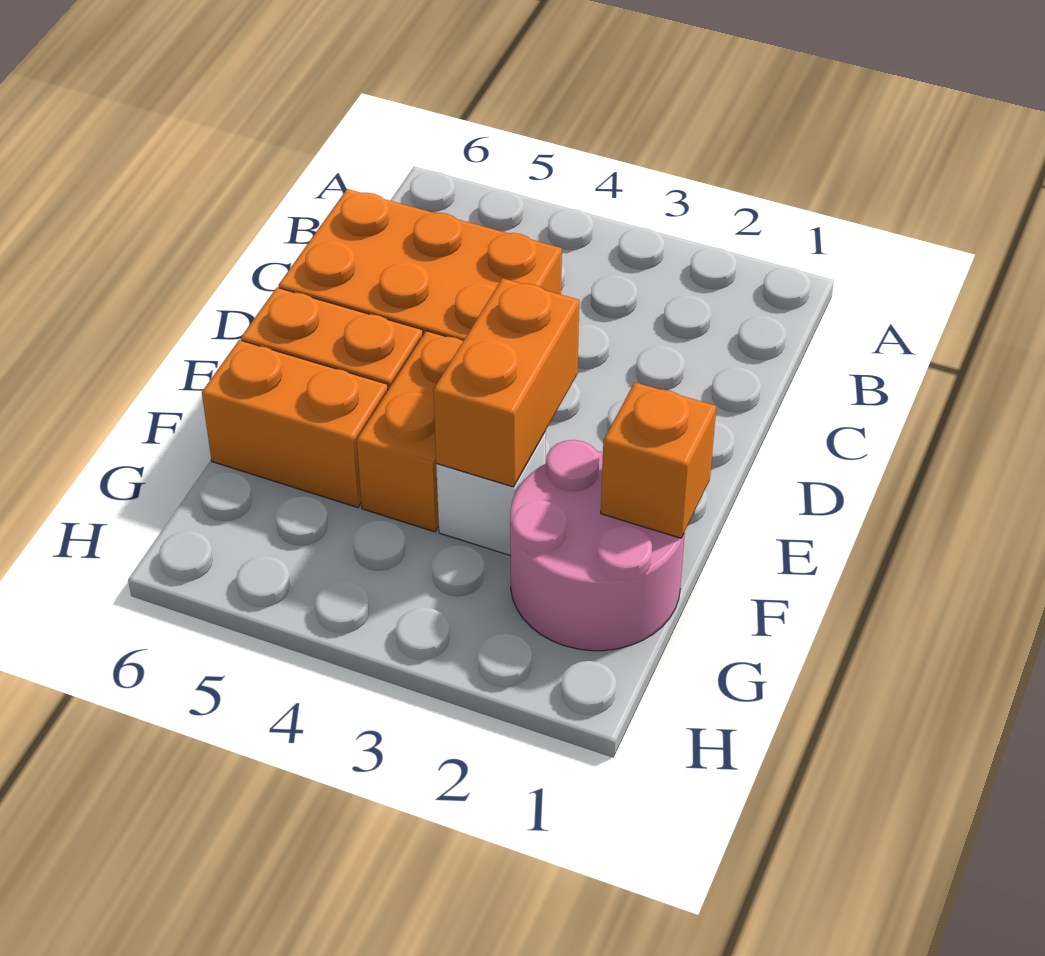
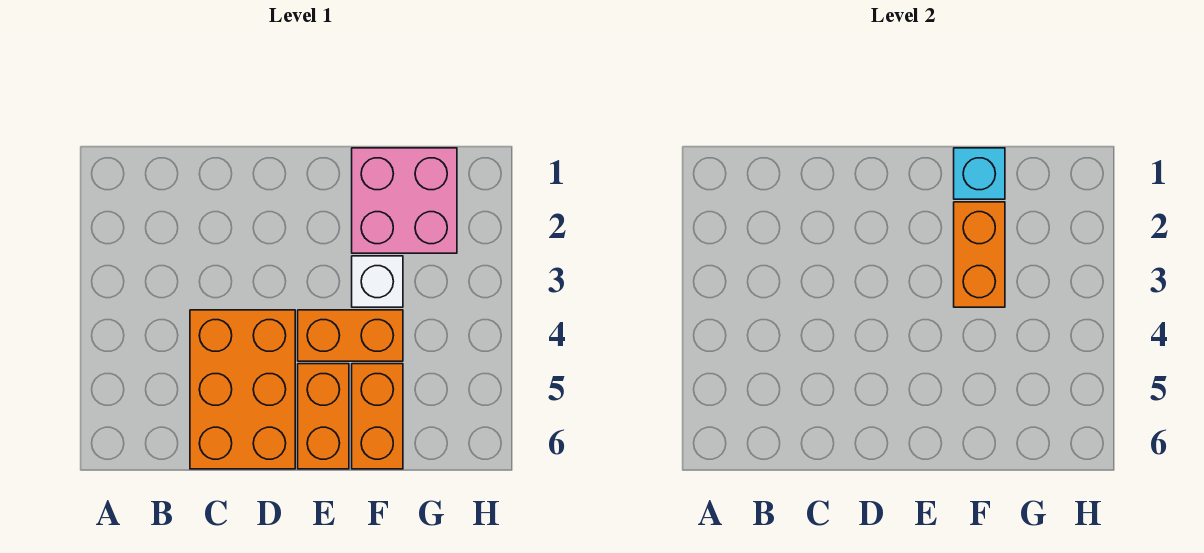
orange brick E3:F3 level 2 -> orange brick F2:F3 level 2
pink round brick F1:G2 level 1 -> pink brick F1:G2 level 1
orange brick F1 level 2 -> cyan brick F1 level 2

